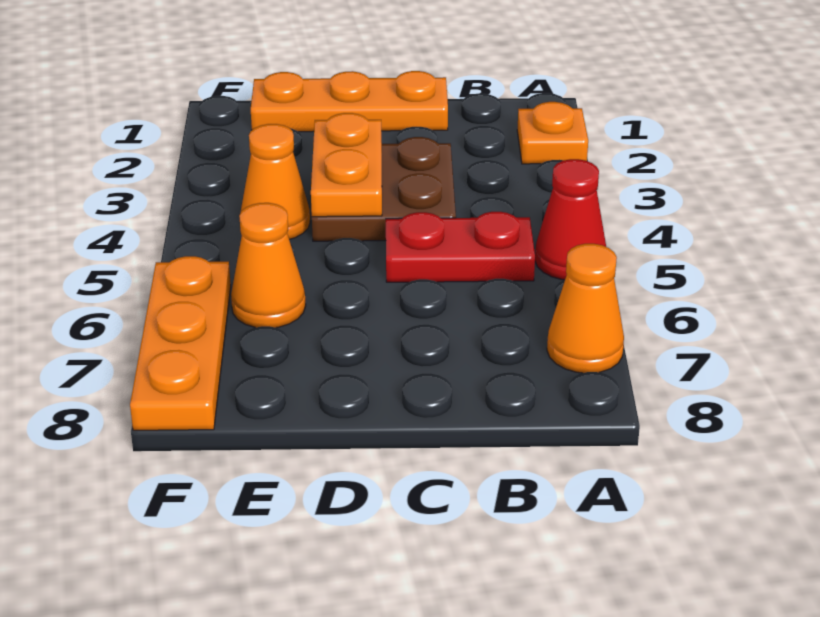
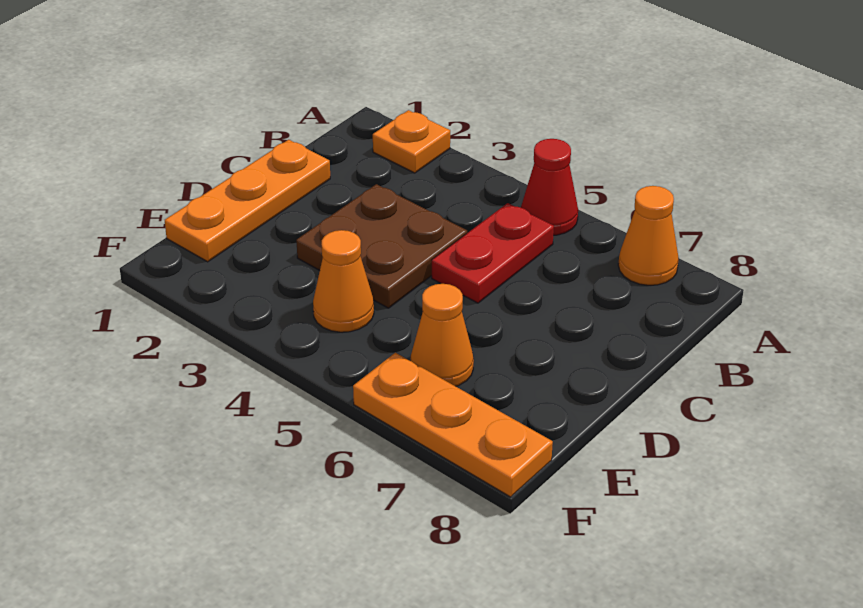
orange plate D3:D4 level 2 -> none

